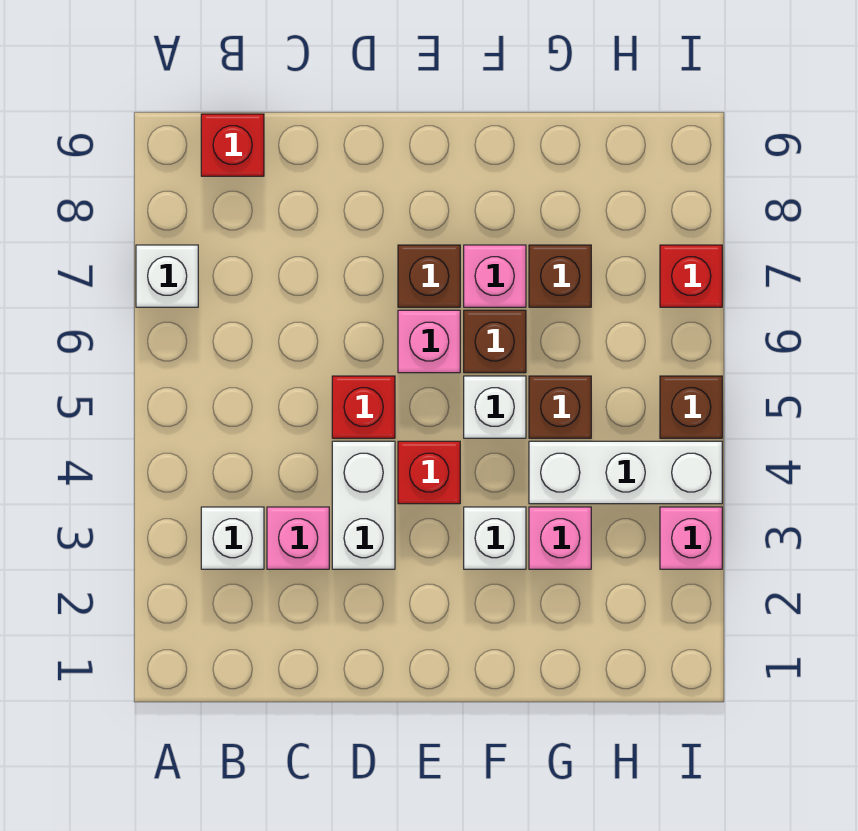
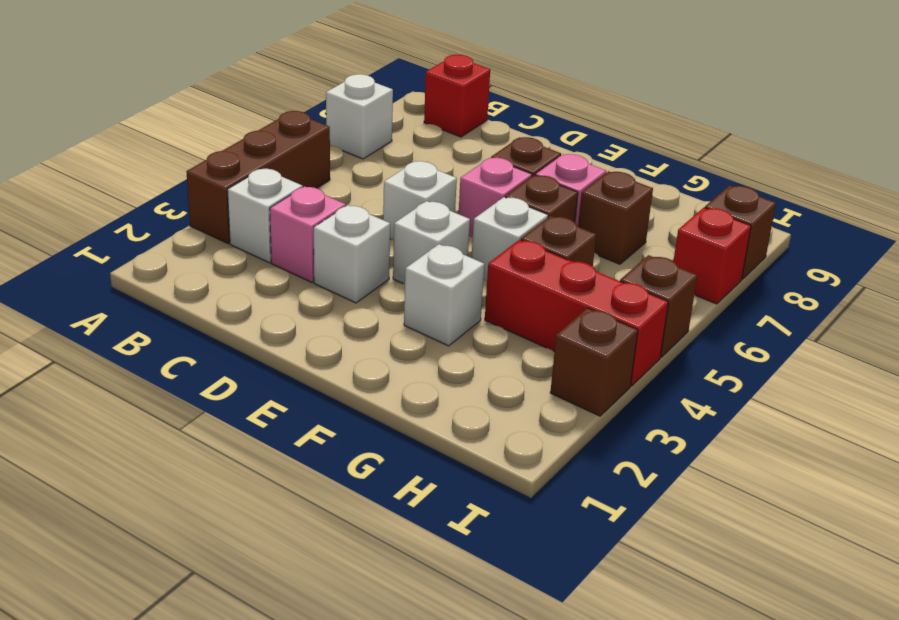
none -> brown brick A3:A5 level 1
white brick D3:D4 level 1 -> white brick D3 level 1
red brick D5 level 1 -> white brick D5 level 1
red brick E4 level 1 -> white brick E4 level 1
pink brick G3 level 1 -> none
white brick G4:I4 level 1 -> red brick G4:I4 level 1
pink brick I3 level 1 -> brown brick I3 level 1
none -> brown brick I8 level 1

